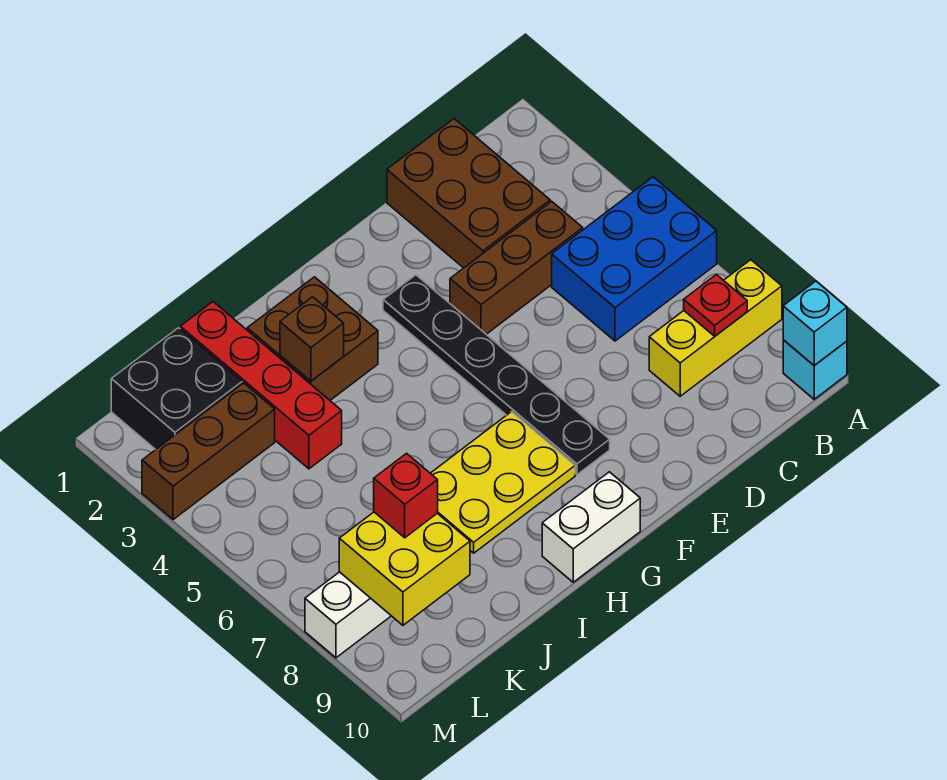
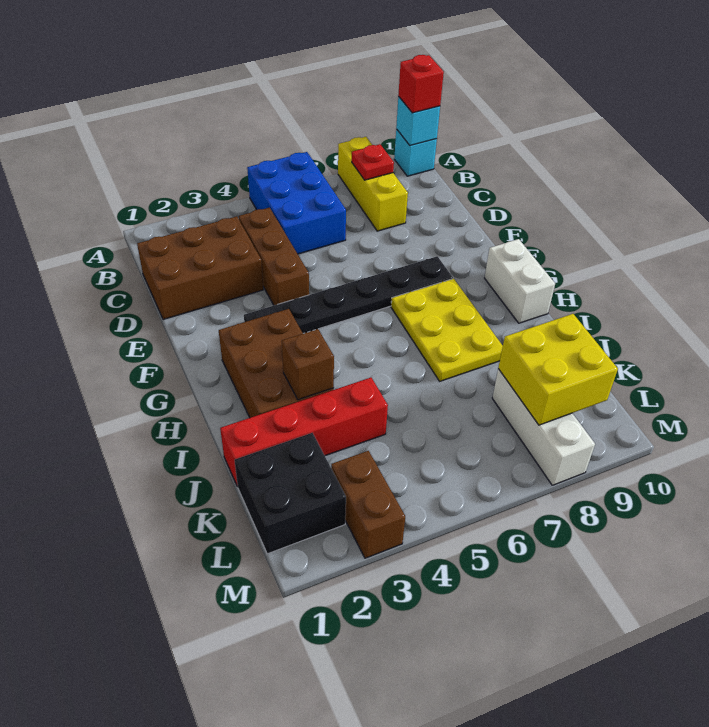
brown brick H2:I3 level 1 -> brown brick G2:I3 level 1
brown brick K3:M3 level 1 -> brown brick L3:M3 level 1
red brick K8 level 3 -> red brick A10 level 3

